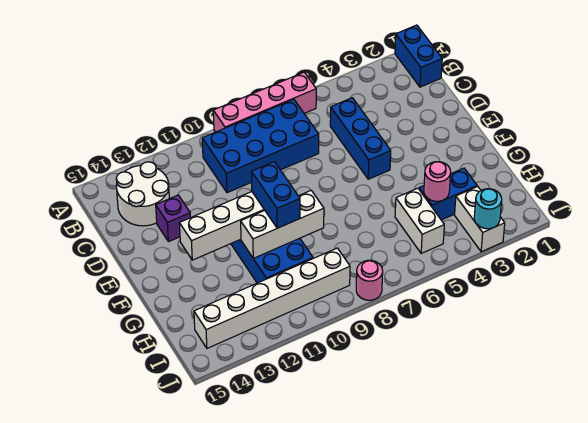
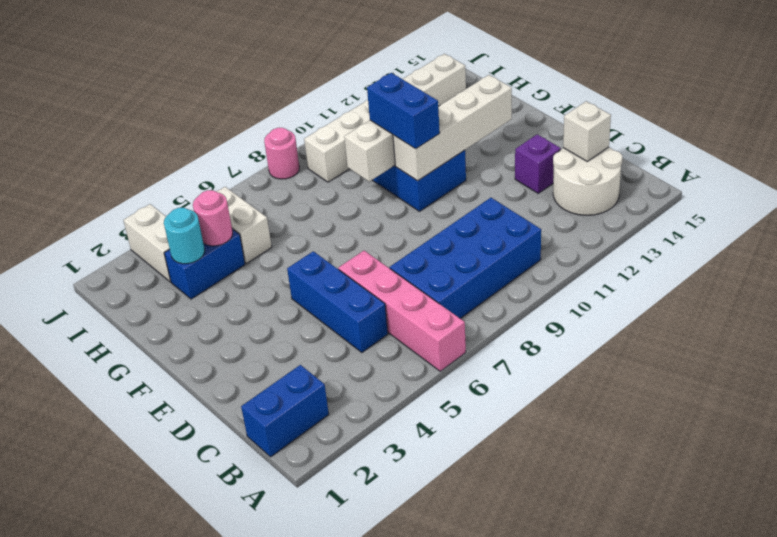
blue brick A1:B1 level 1 -> blue brick B1:B2 level 1
pink brick A6:A9 level 1 -> pink brick A6:D6 level 1
none -> white brick C14 level 2
cyan round brick J3 level 2 -> cyan round brick H3 level 2

